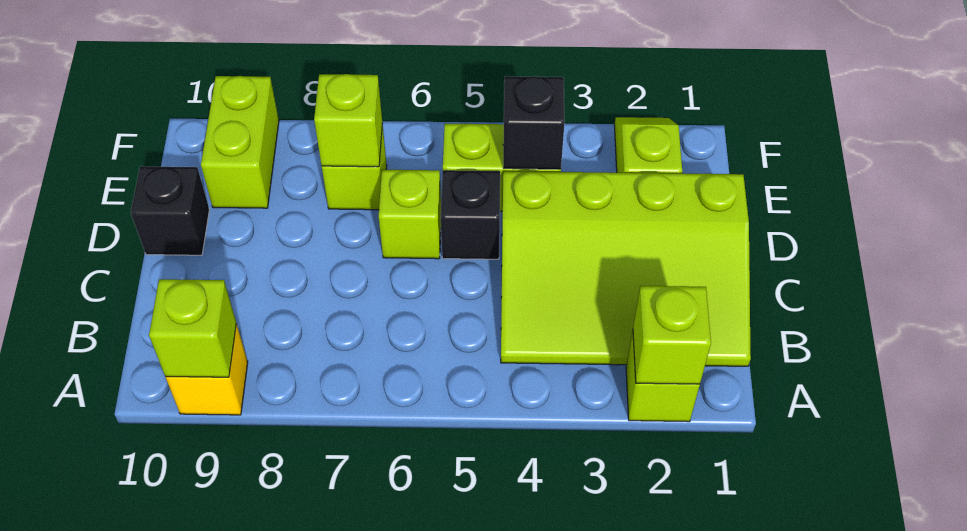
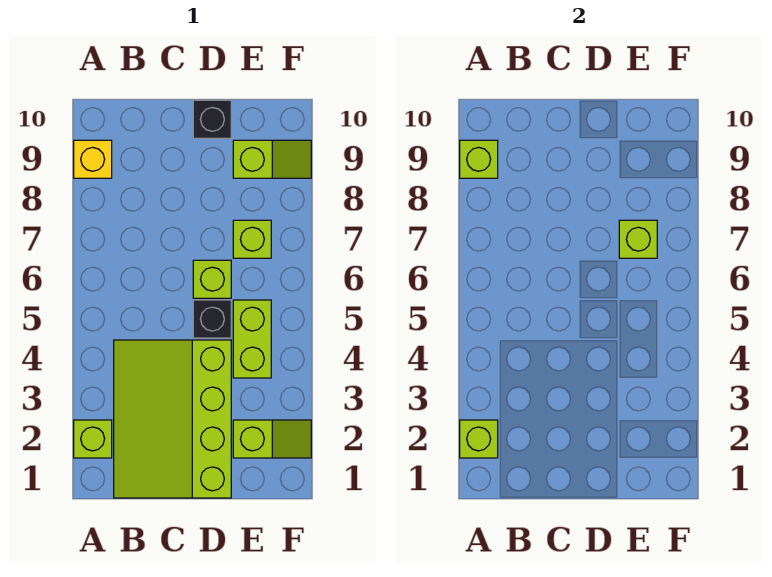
black brick E4 level 2 -> none
lime brick E9:F9 level 1 -> lime slope E9:F9 level 1 top E

